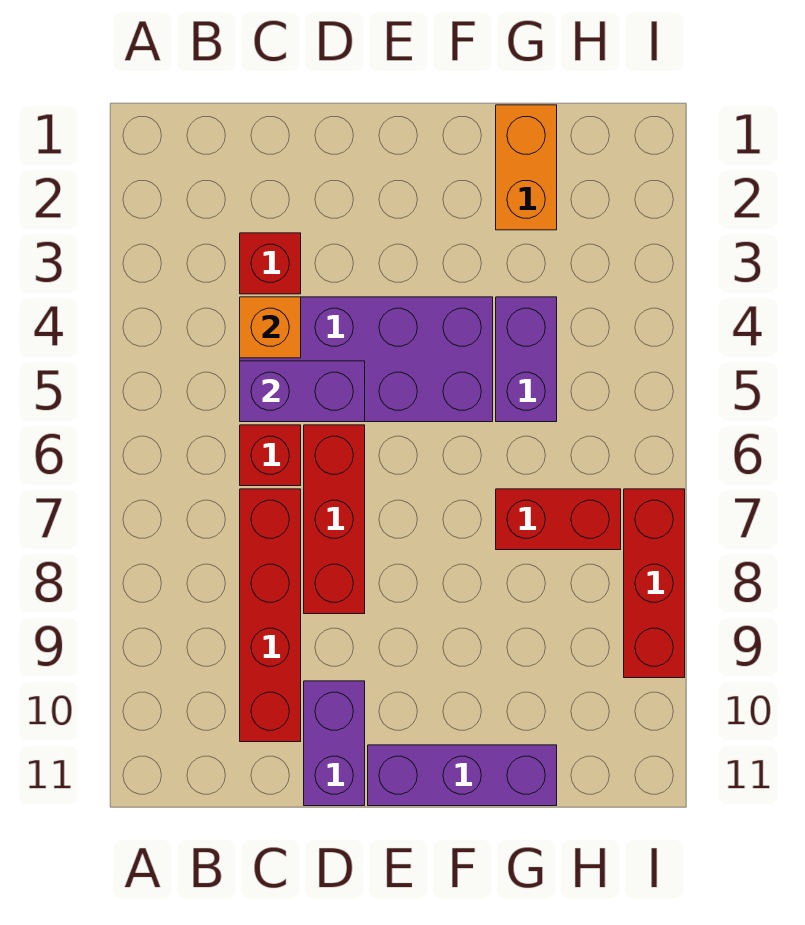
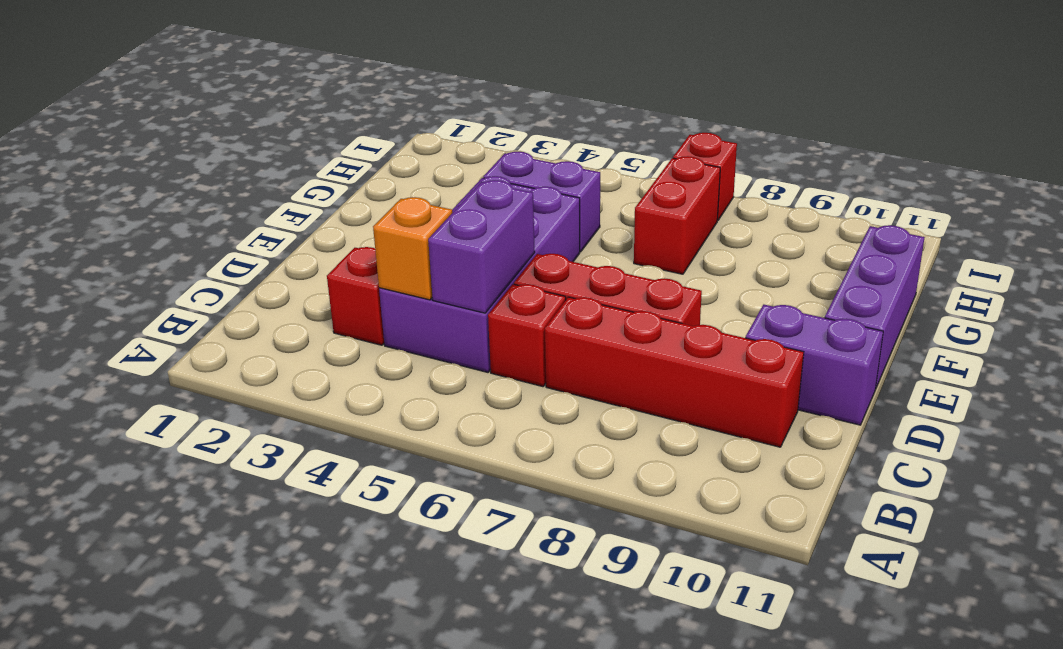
orange brick G1:G2 level 1 -> none
red brick I7:I9 level 1 -> red brick I7 level 1

